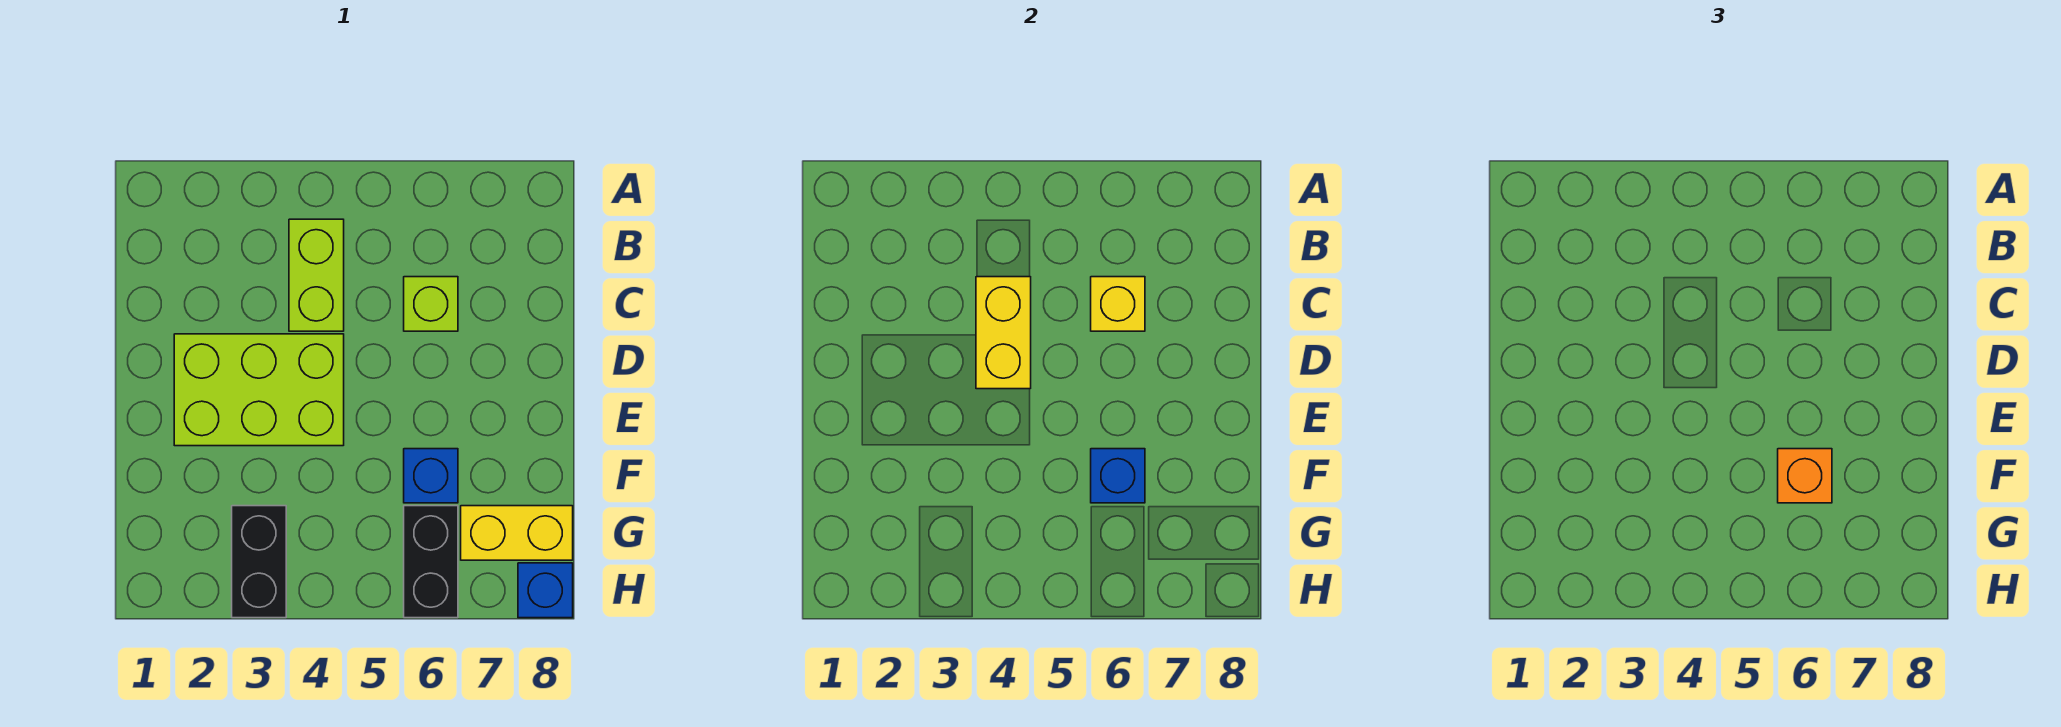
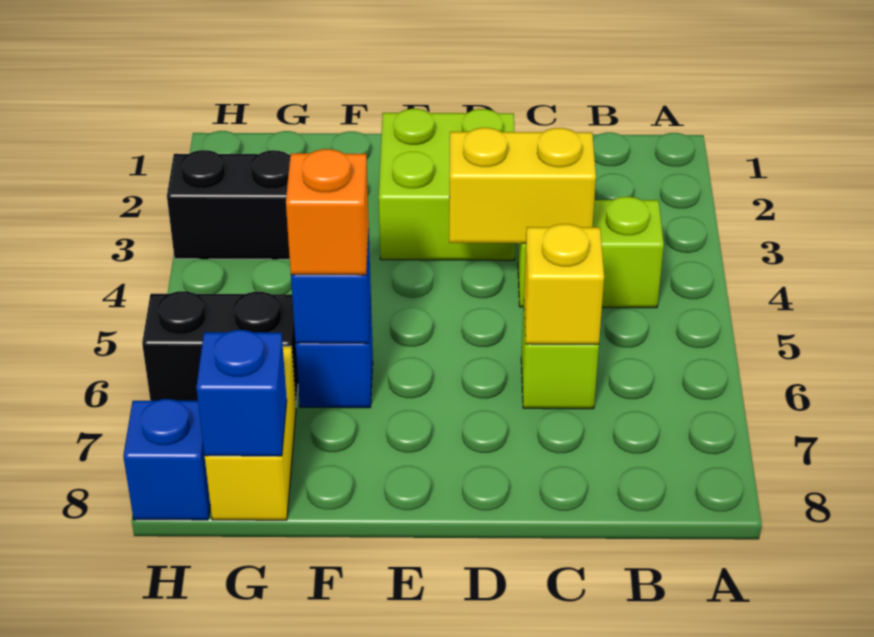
lime brick D2:E4 level 1 -> lime brick D2:E3 level 1
none -> blue brick G8 level 2

